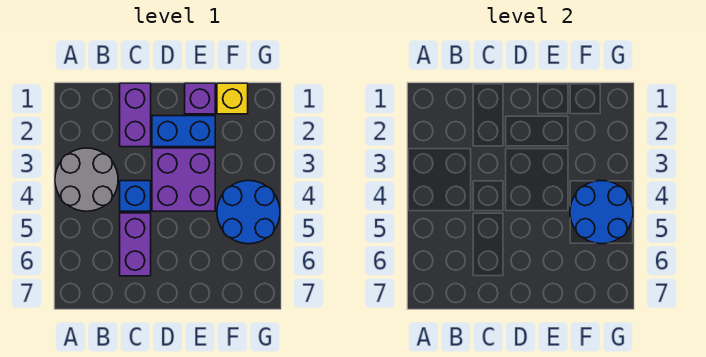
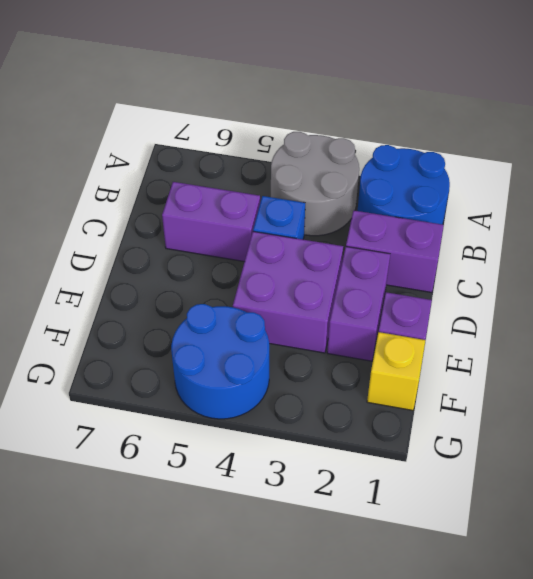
blue brick D2:E2 level 1 -> purple brick D2:E2 level 1
blue round brick F4:G5 level 2 -> blue round brick A1:B2 level 1

